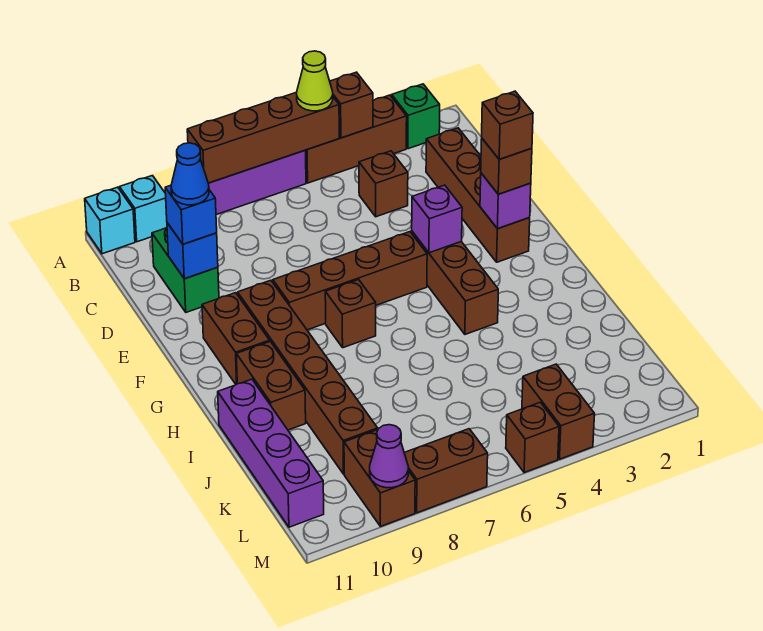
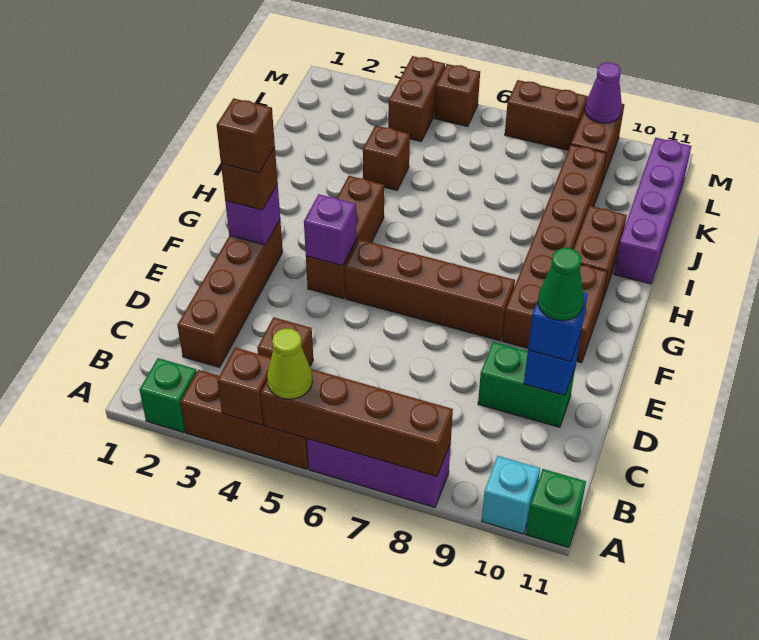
cyan brick A11 level 1 -> green brick A11 level 1
green brick C10:D10 level 1 -> green brick D9:D10 level 1
blue cone D10 level 4 -> green cone D10 level 4
brown brick G7 level 1 -> brown brick J4 level 1

